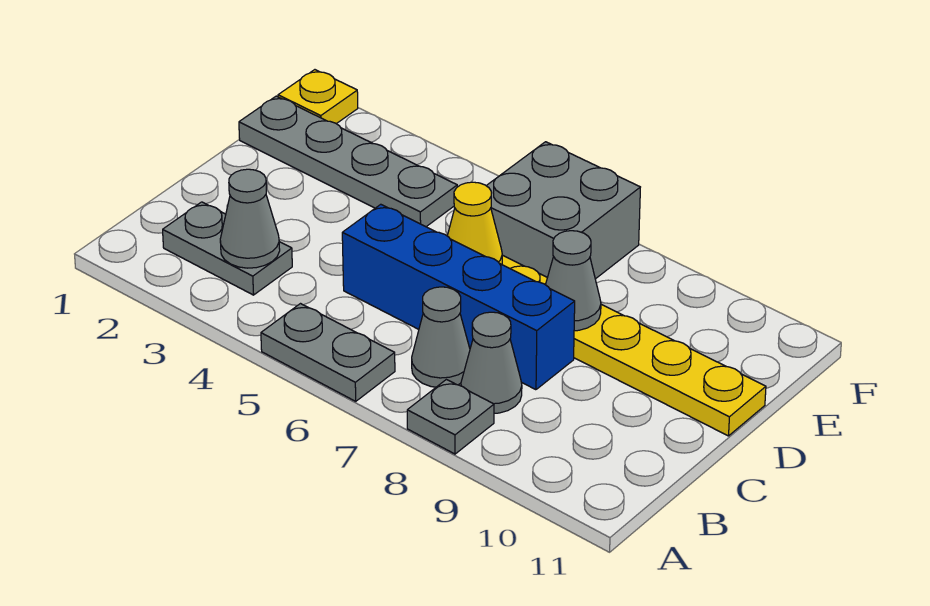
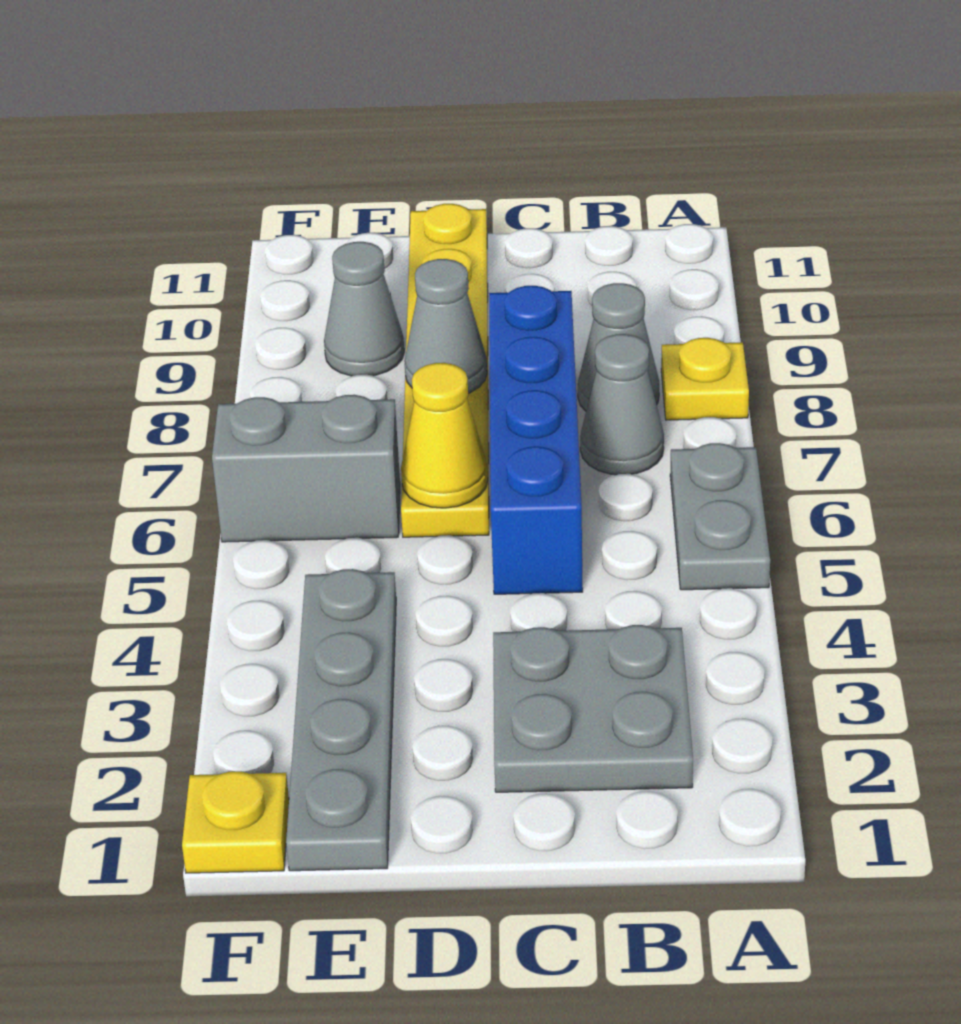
grey plate A8 level 1 -> yellow plate A8 level 1
grey plate B2:B3 level 1 -> grey plate B2:C3 level 1
grey cone B3 level 2 -> grey cone E9 level 1
grey brick E6:F7 level 1 -> grey brick E6:F6 level 1

